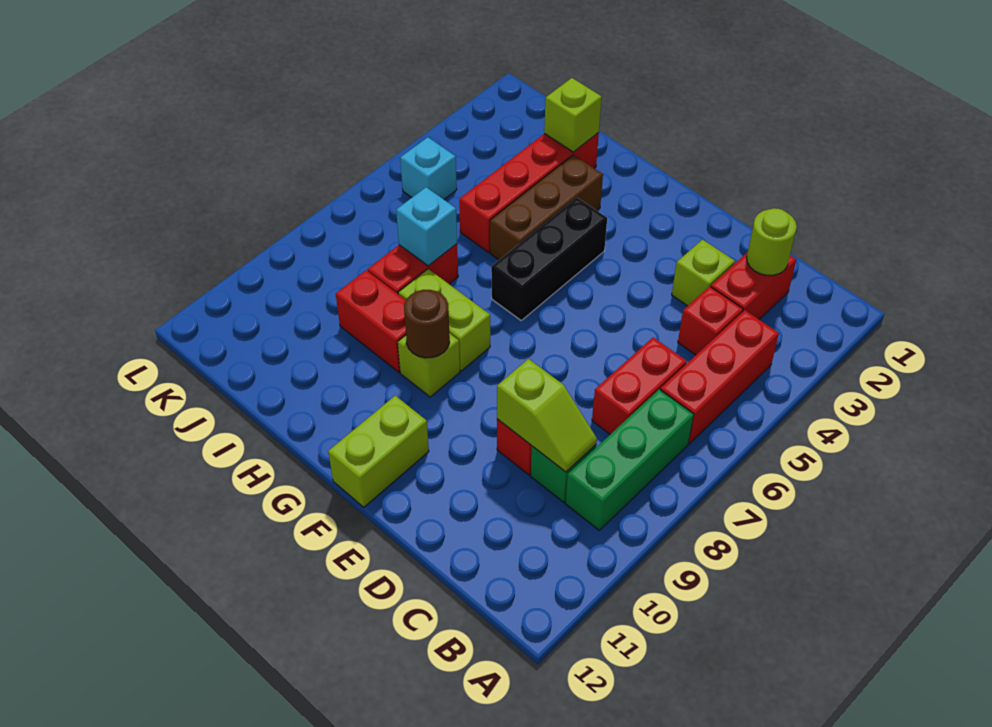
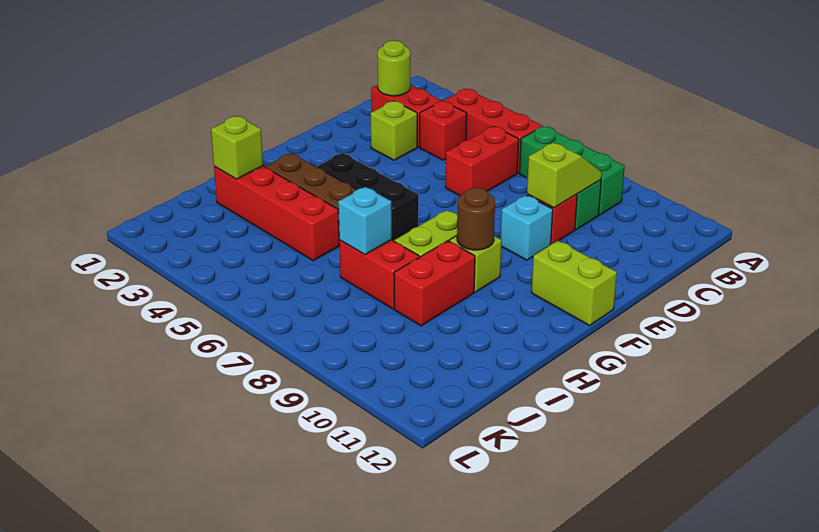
red brick C6:C7 level 1 -> red brick C6:D6 level 1
cyan brick K5 level 1 -> cyan brick E9 level 1

